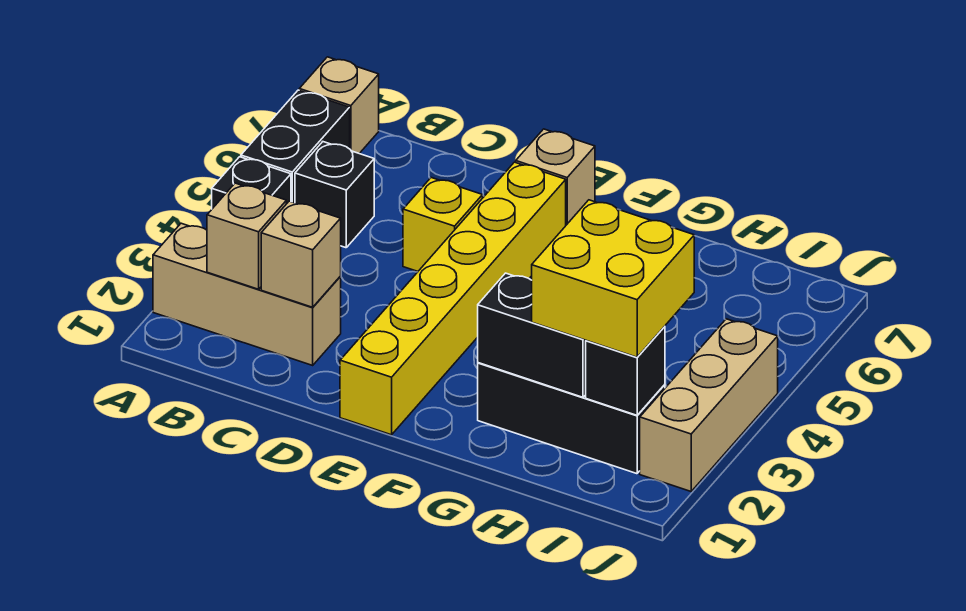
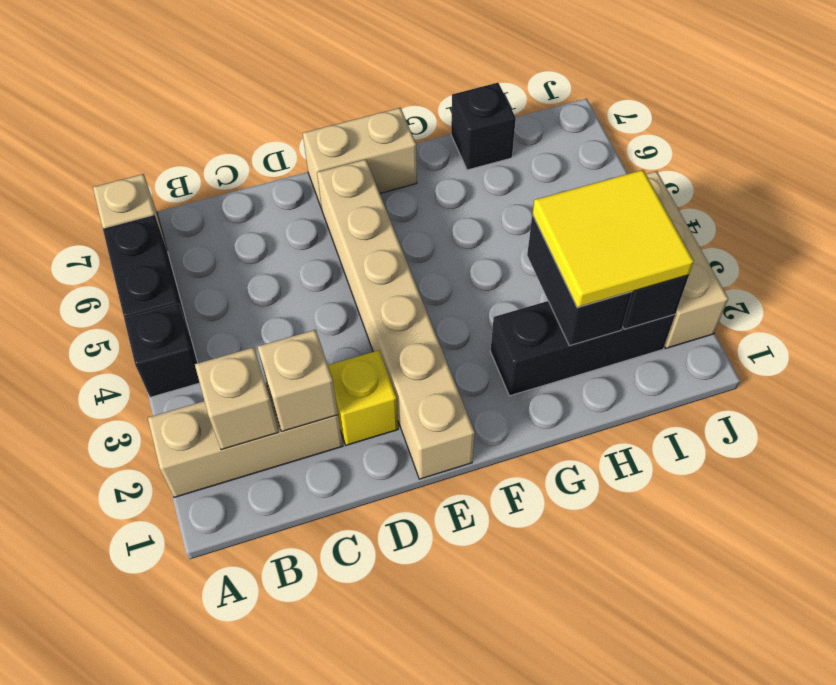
black brick B5 level 1 -> black brick H7 level 1
yellow brick D5 level 1 -> yellow brick D2 level 1
yellow brick E1:E6 level 1 -> tan brick E1:E6 level 1
tan brick E7 level 1 -> tan brick E7:F7 level 1
black brick G2:H2 level 2 -> black brick H2:H3 level 2
yellow brick H2:I3 level 3 -> yellow tile H2:I3 level 3

